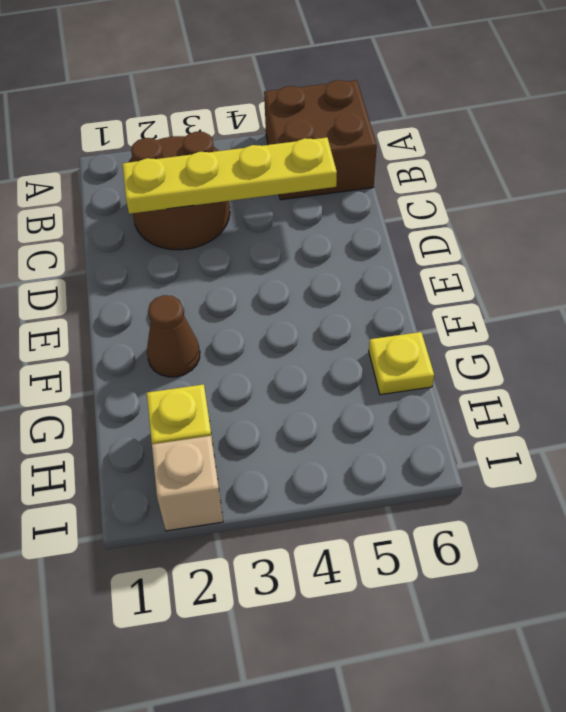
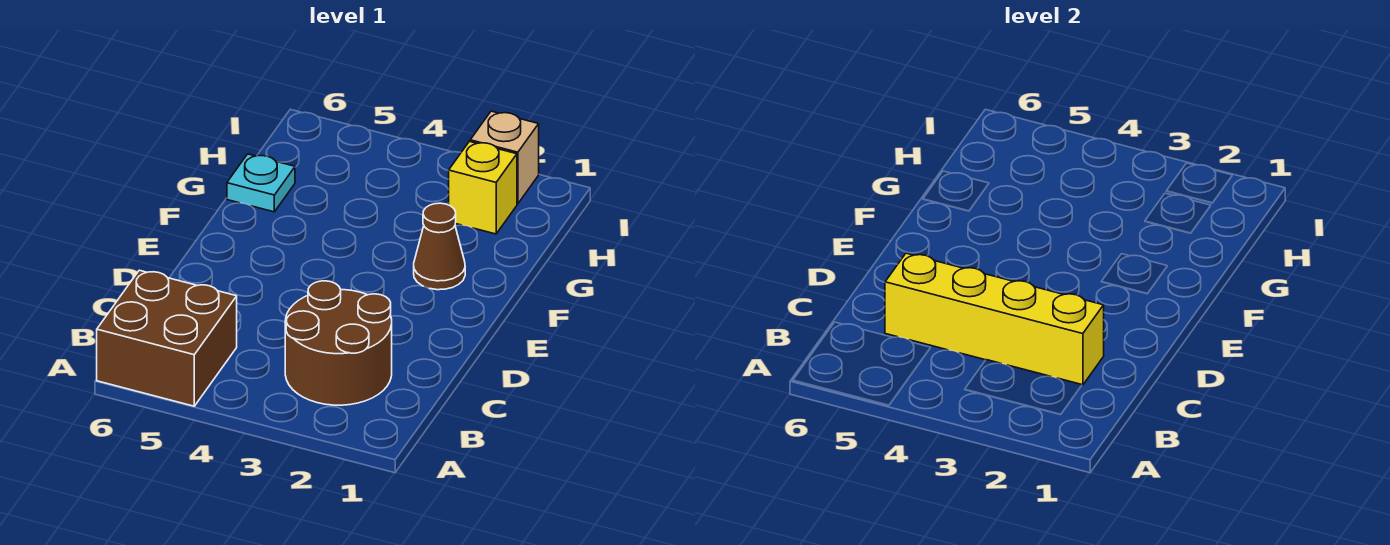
yellow plate C2:C5 level 2 -> yellow brick C2:C5 level 2
yellow plate G6 level 1 -> cyan plate G6 level 1

